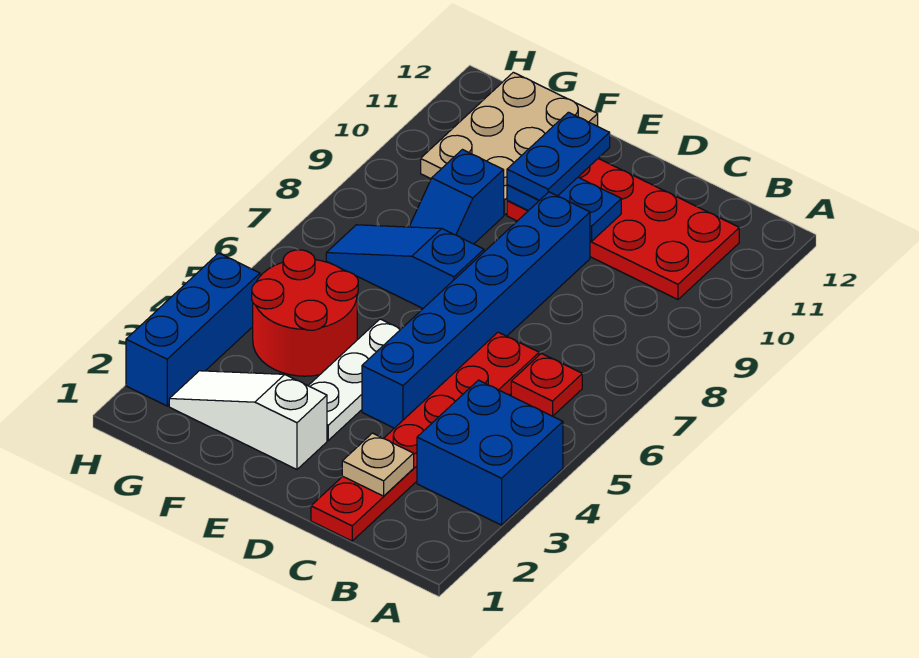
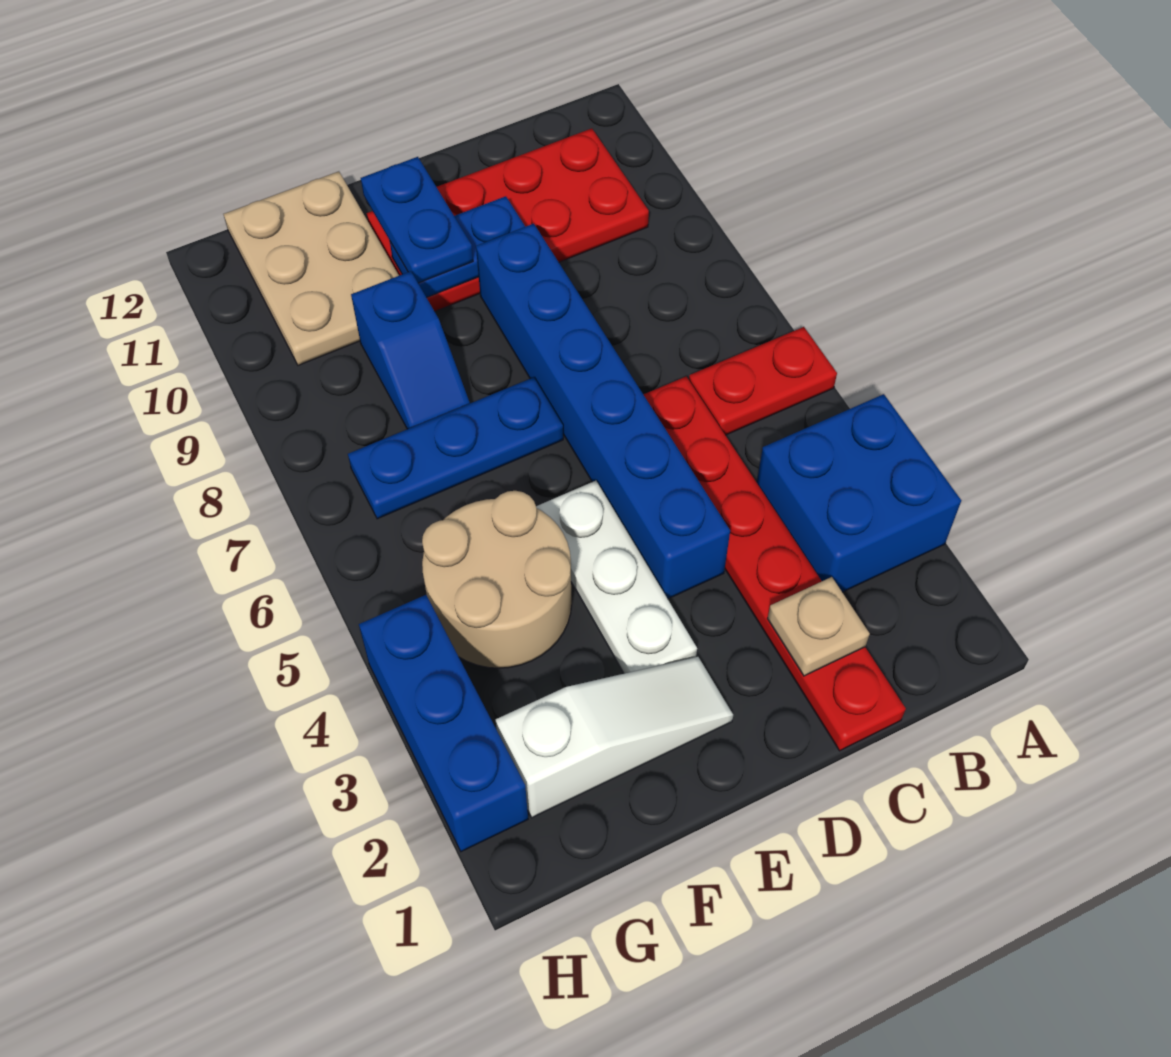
red plate B6 level 1 -> red plate A6:B6 level 1
white slope E2:G2 level 1 top E -> white slope E2:G2 level 1 top G
blue slope E7:G7 level 1 top E -> blue plate E7:G7 level 1
red round brick F4:G5 level 1 -> tan round brick F4:G5 level 1

